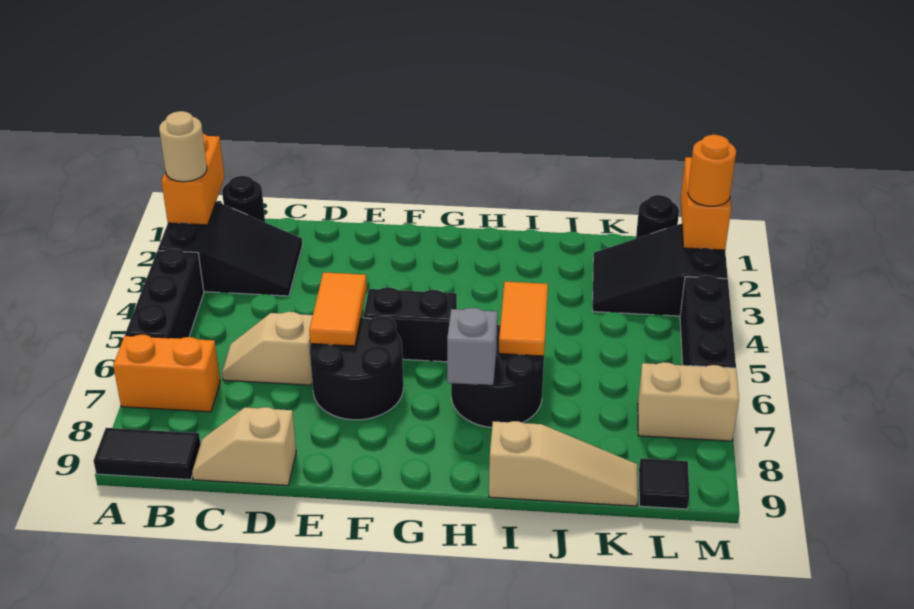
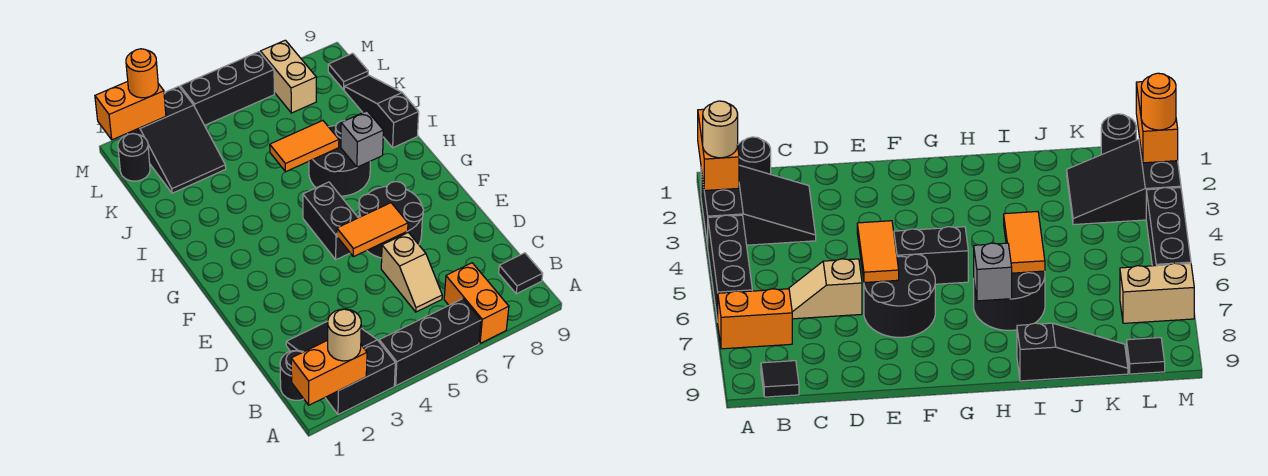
black tile A9:B9 level 1 -> black tile B9 level 1
tan slope C9:D9 level 1 top D -> none
tan slope I9:K9 level 1 top I -> black slope I9:K9 level 1 top I

